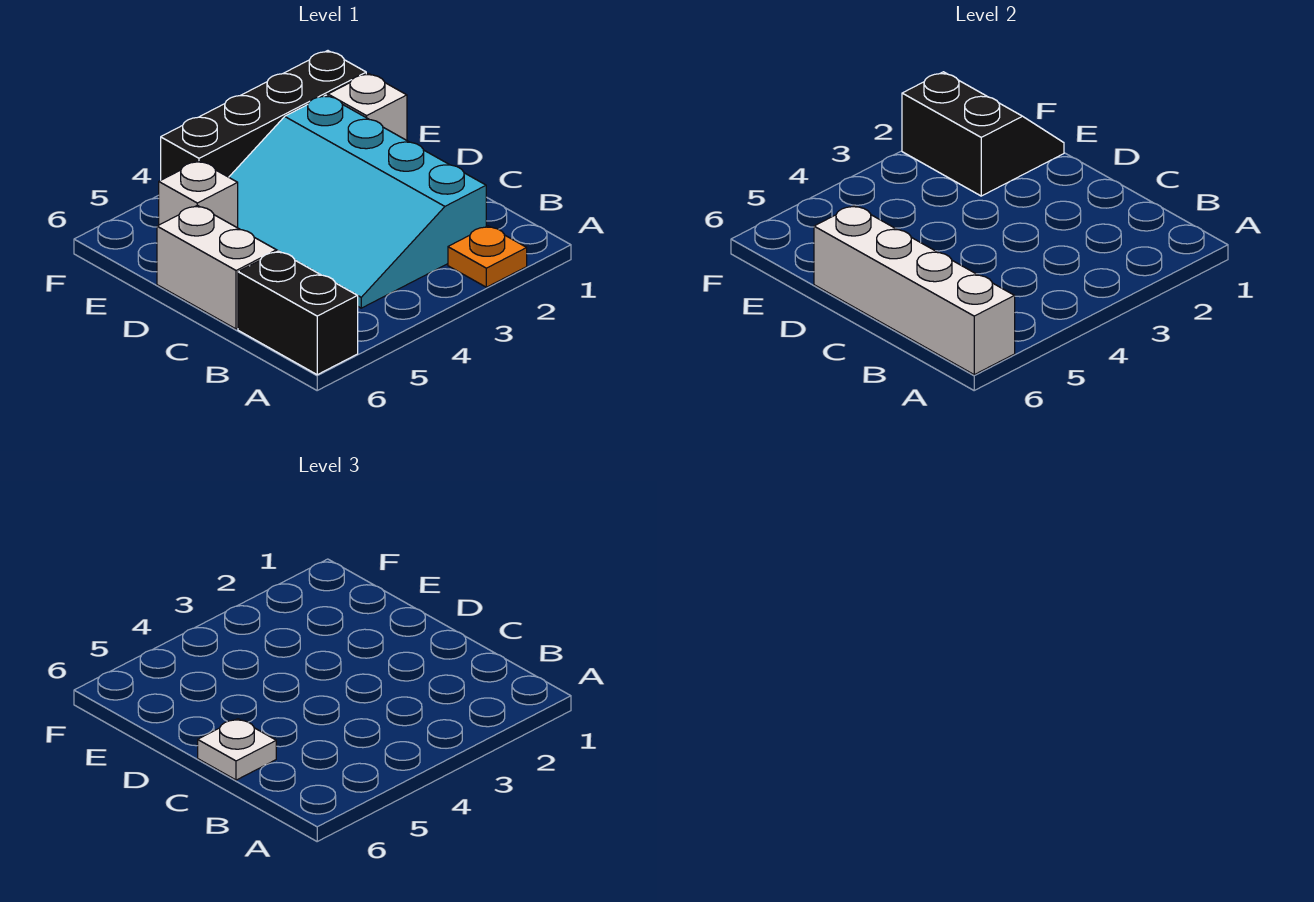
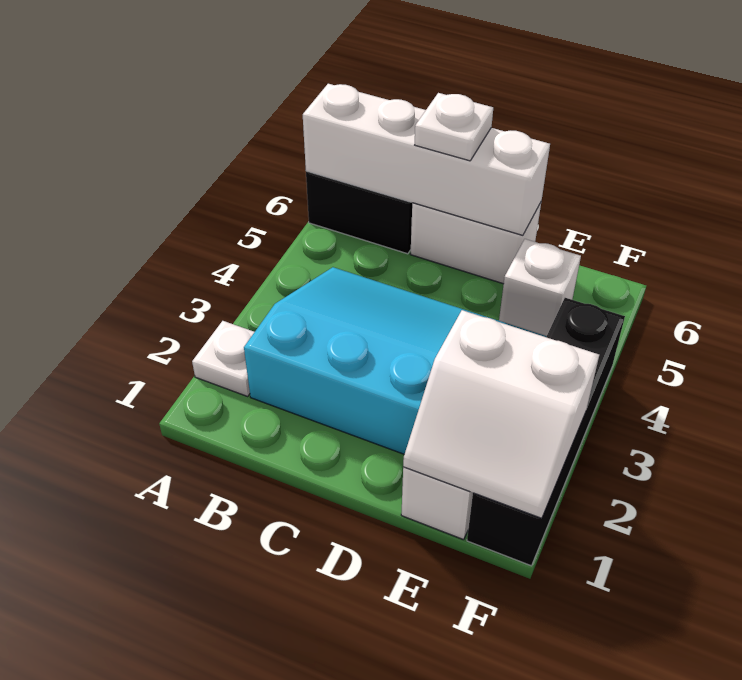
orange plate A2 level 1 -> white plate A2 level 1
black slope E1:F2 level 2 top 2 -> white slope E1:F2 level 2 top 2

